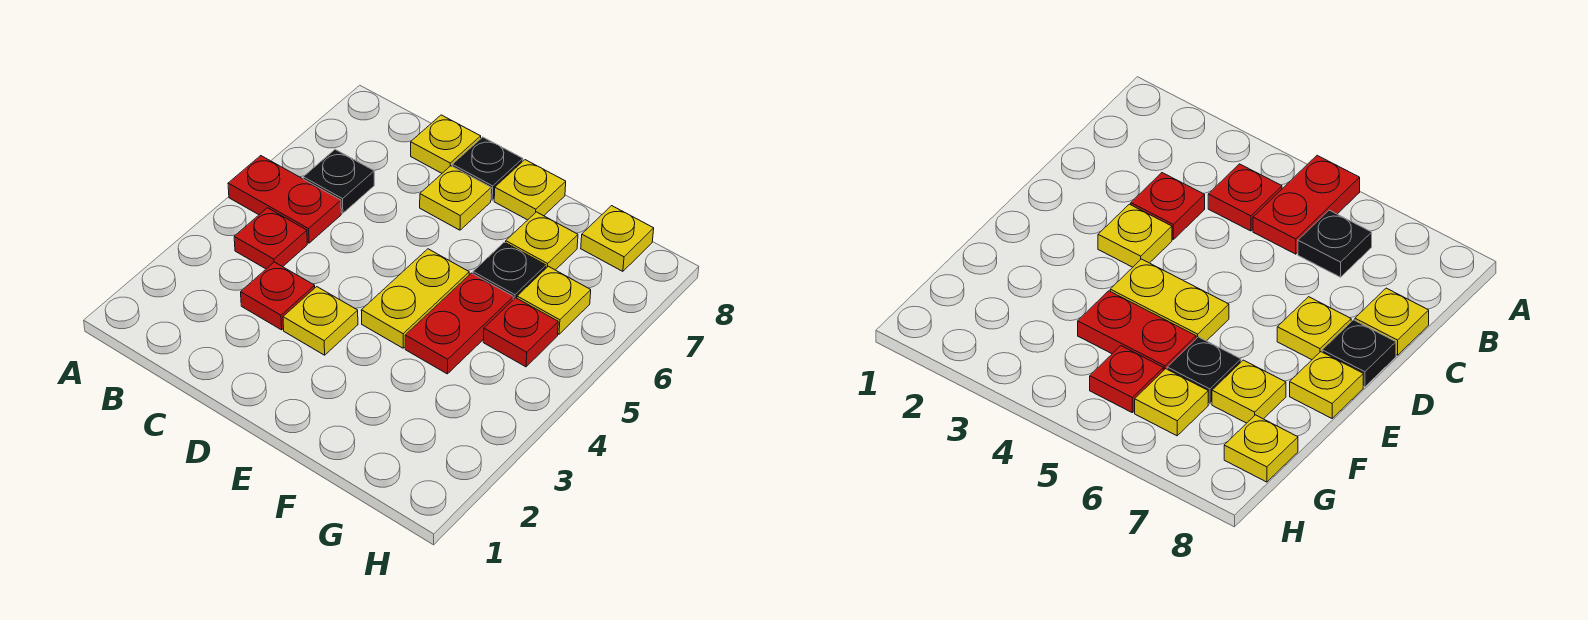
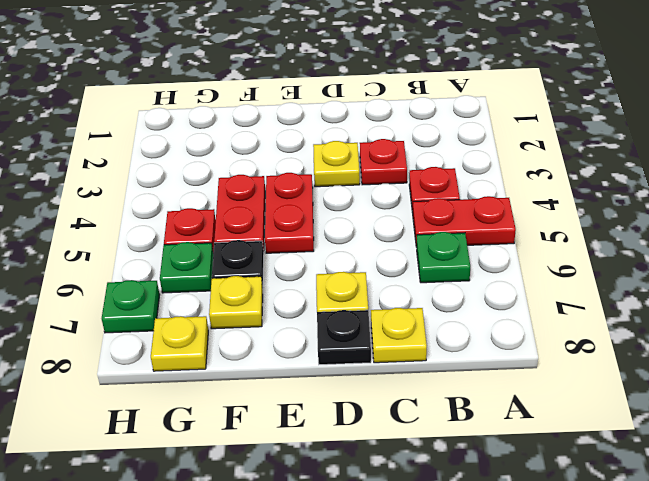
black plate B6 level 1 -> green plate B6 level 1
yellow plate E4:E5 level 1 -> red plate E4:E5 level 1
yellow plate E8 level 1 -> none
yellow plate G6 level 1 -> green plate G6 level 1
none -> green plate H7 level 1

